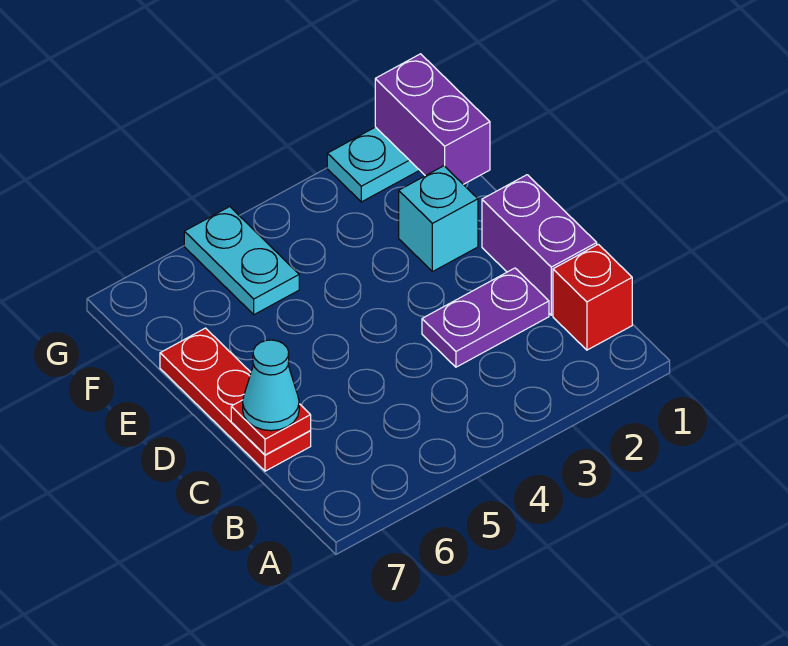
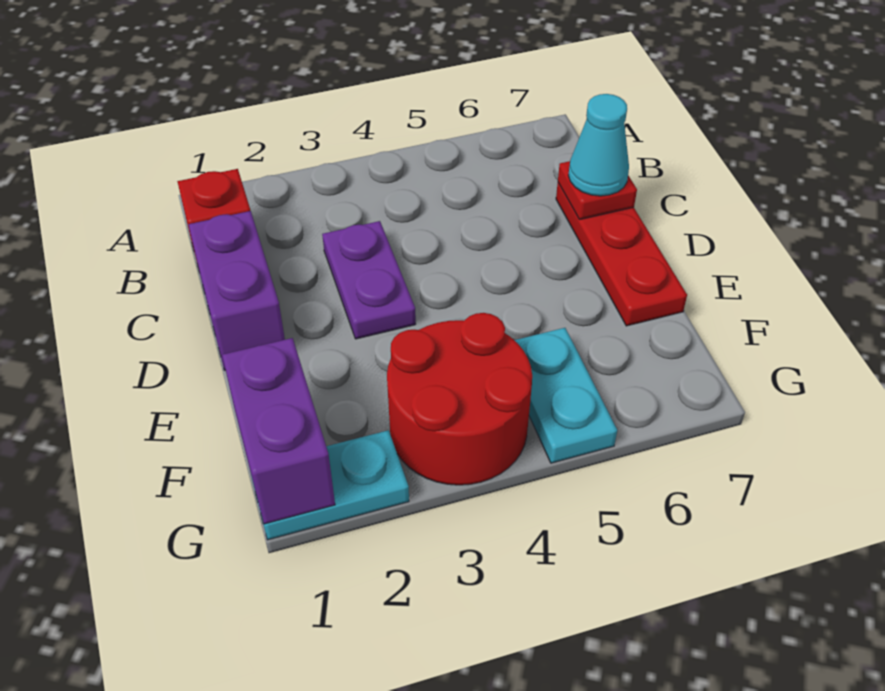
purple plate C2:C3 level 1 -> purple plate C3:D3 level 1
cyan brick E2 level 1 -> none
none -> red round brick F3:G4 level 1

